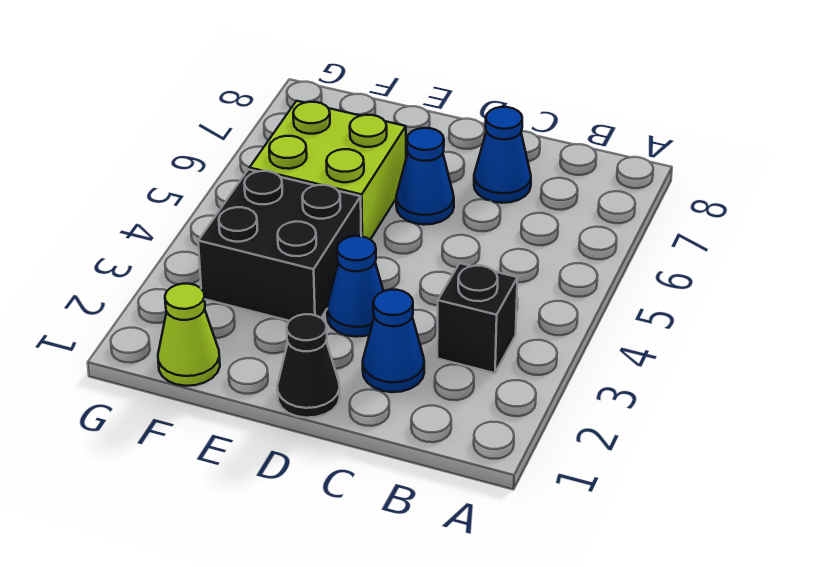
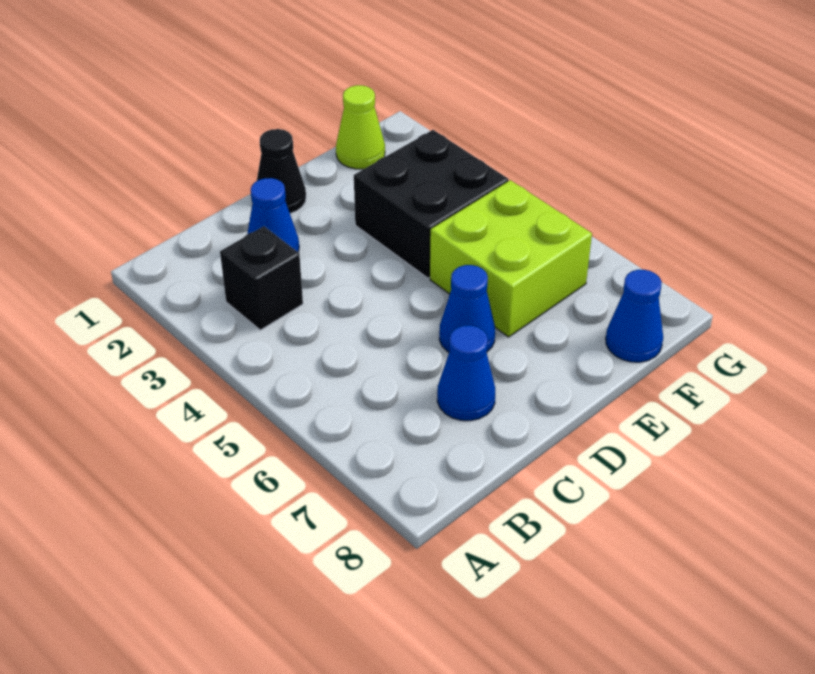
blue cone D3 level 1 -> blue cone F8 level 1

